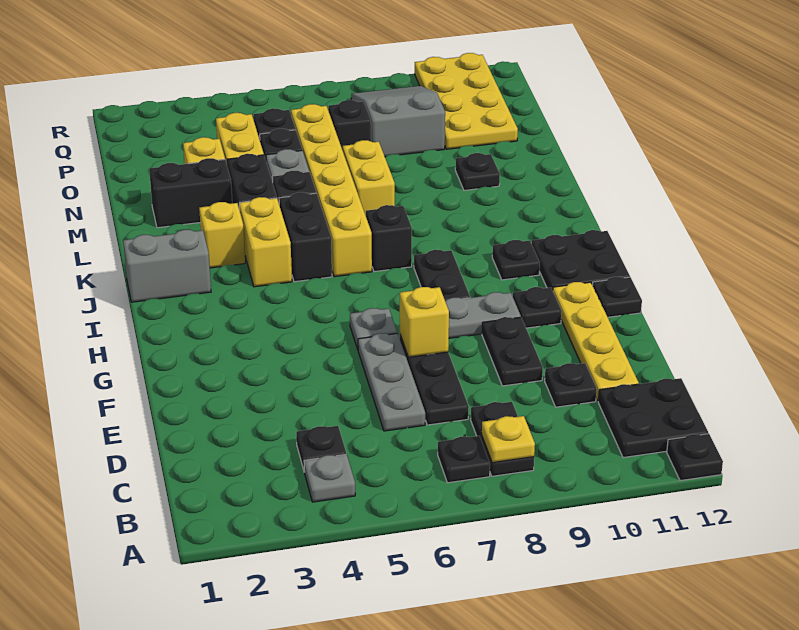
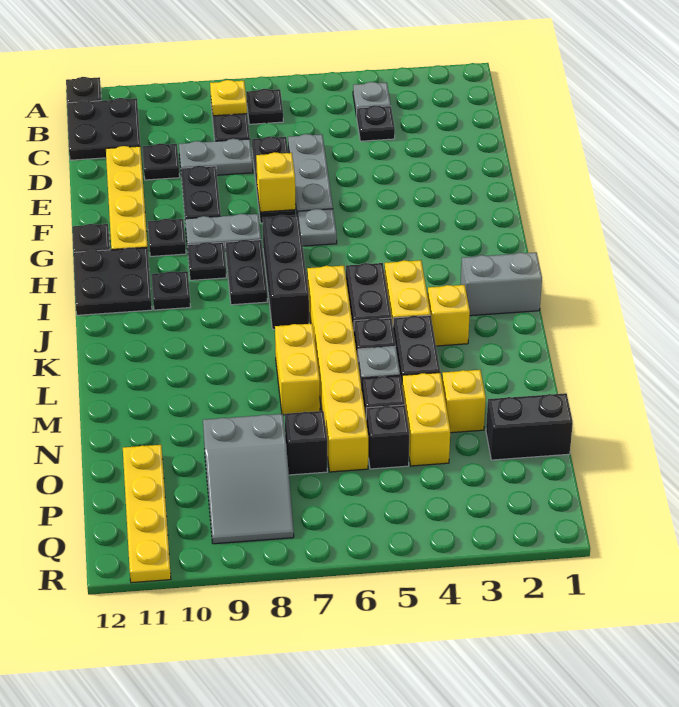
none -> grey plate D8:D9 level 1
black brick J7 level 1 -> black brick H7:J7 level 1
black brick M2:M3 level 1 -> black brick O1:O2 level 1
black plate M10 level 1 -> black plate H9 level 1
yellow plate O10:R11 level 1 -> yellow plate O11:R11 level 1

